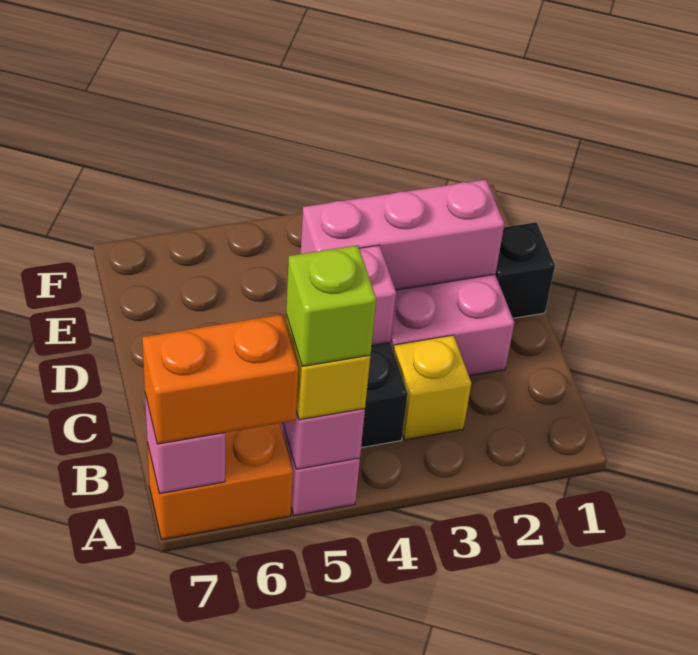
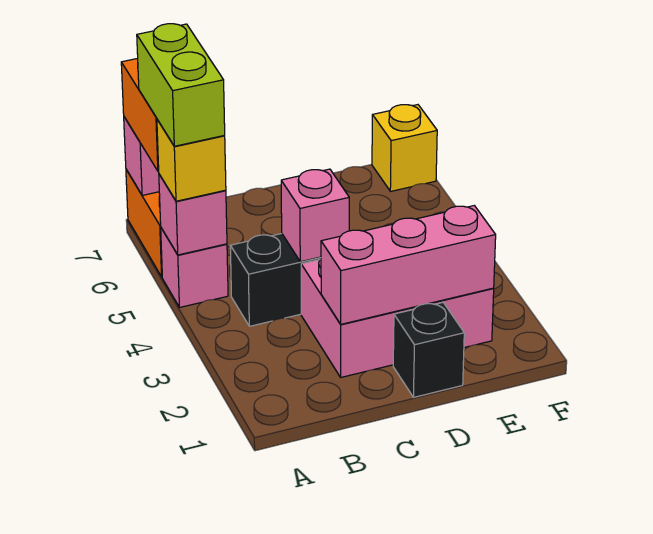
lime brick A5 level 4 -> lime brick A5:A6 level 4
yellow brick B3 level 1 -> yellow brick F7 level 1
pink brick D2:D4 level 2 -> pink brick C2:E2 level 2

